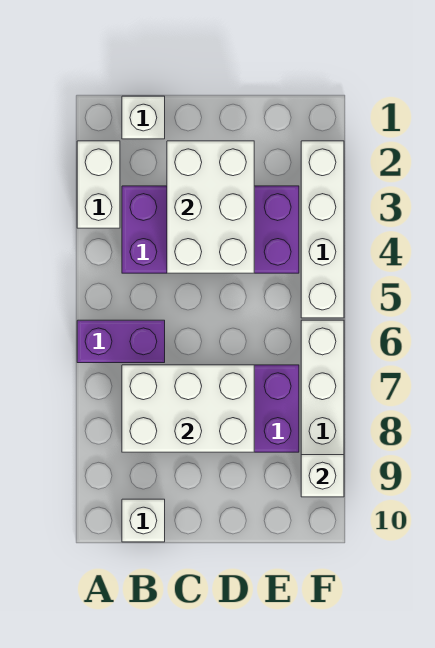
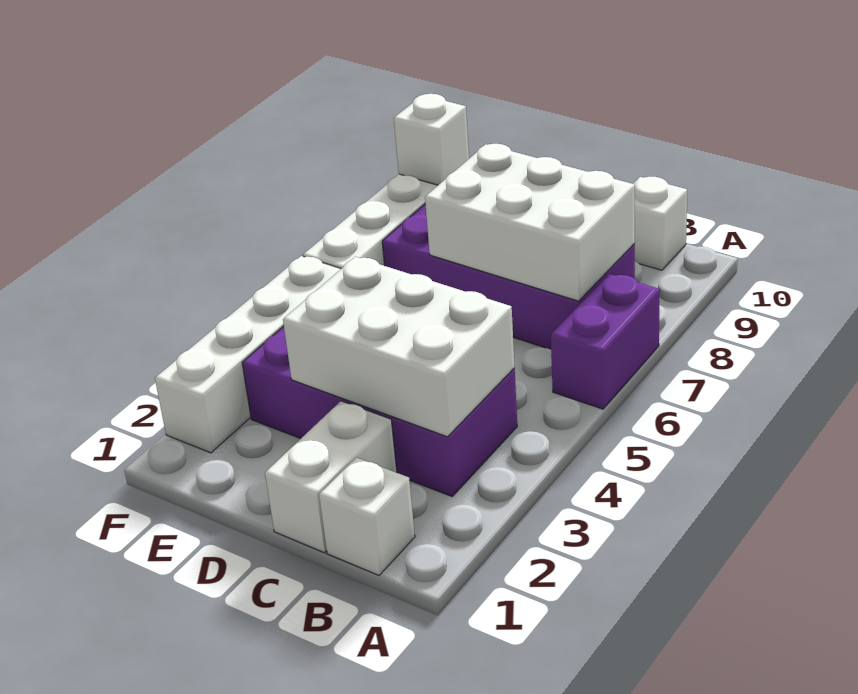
white brick A2:A3 level 1 -> white brick C1:C2 level 1
purple brick A6:B6 level 1 -> purple brick A6:A7 level 1
white brick C2:D4 level 2 -> white brick B3:D4 level 2

